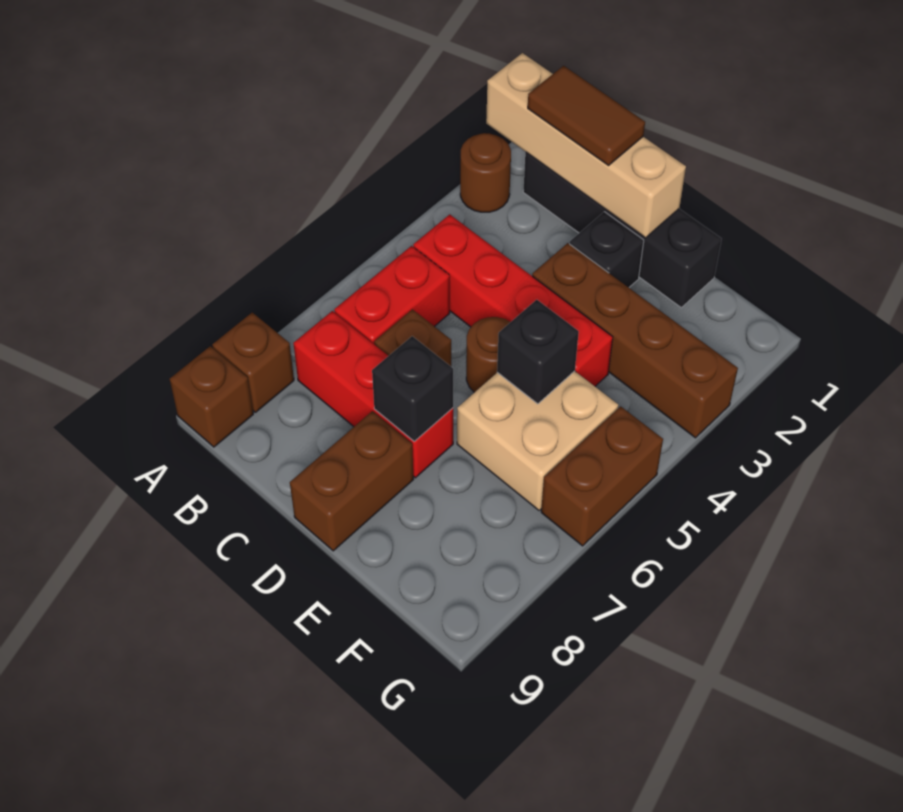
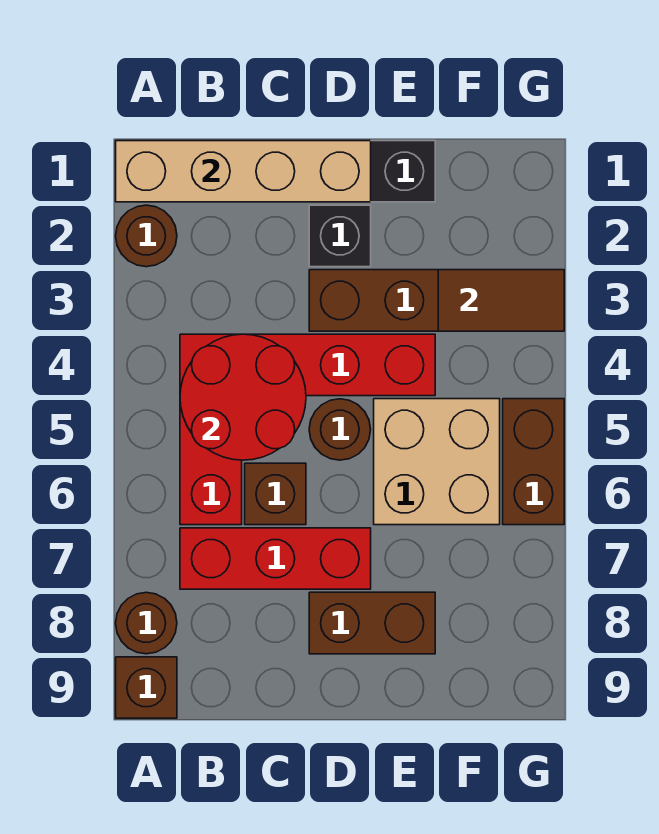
brown brick A8 level 1 -> brown round brick A8 level 1
brown tile B1:C1 level 3 -> brown tile F3:G3 level 2
none -> red round brick B4:C5 level 2
black brick D7 level 2 -> none
brown brick D8:D9 level 1 -> brown brick D8:E8 level 1
black brick E5 level 2 -> none

